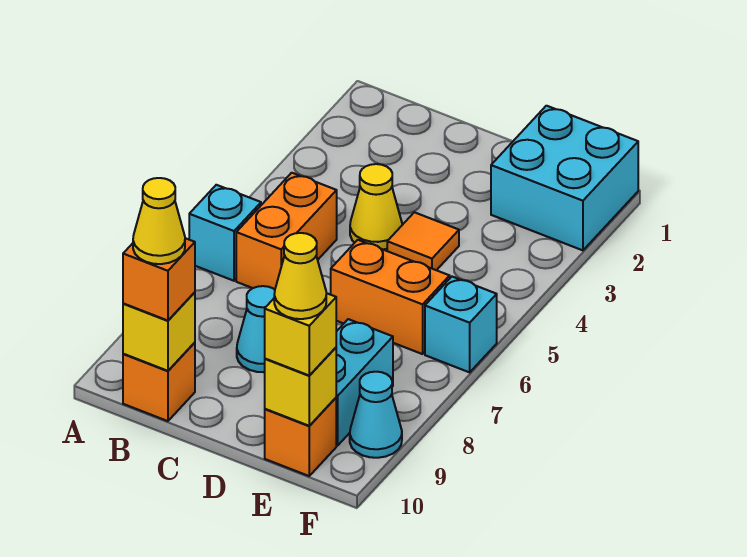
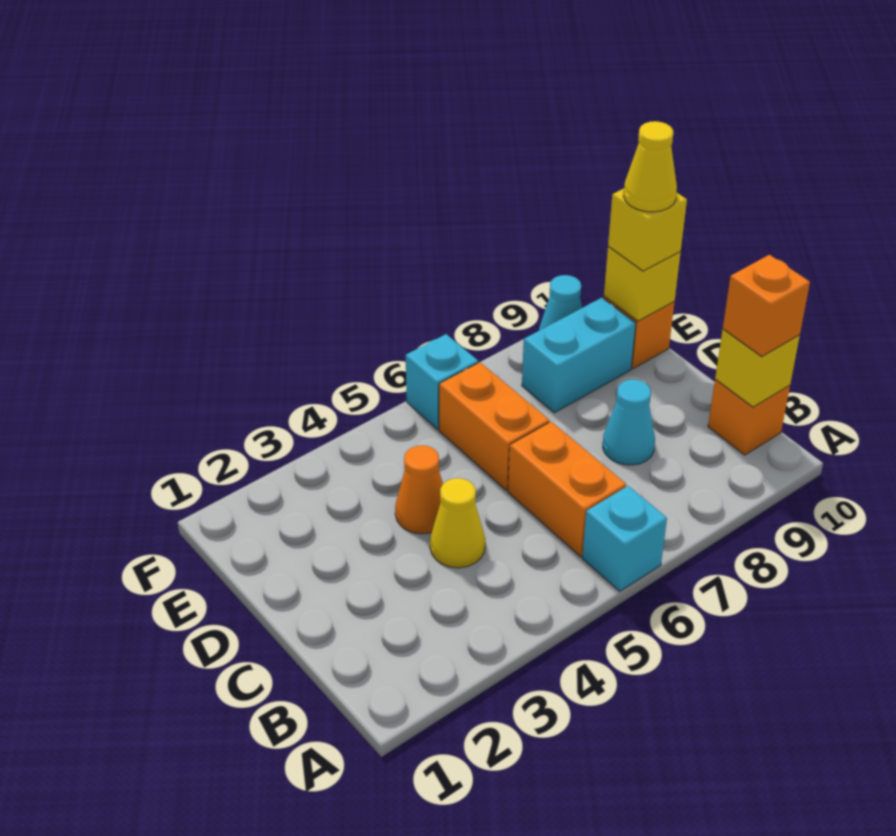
orange brick B5:B6 level 1 -> orange brick B6:C6 level 1
yellow cone B10 level 4 -> none
orange tile D4 level 1 -> orange cone D4 level 1
cyan brick E1:F2 level 1 -> none

